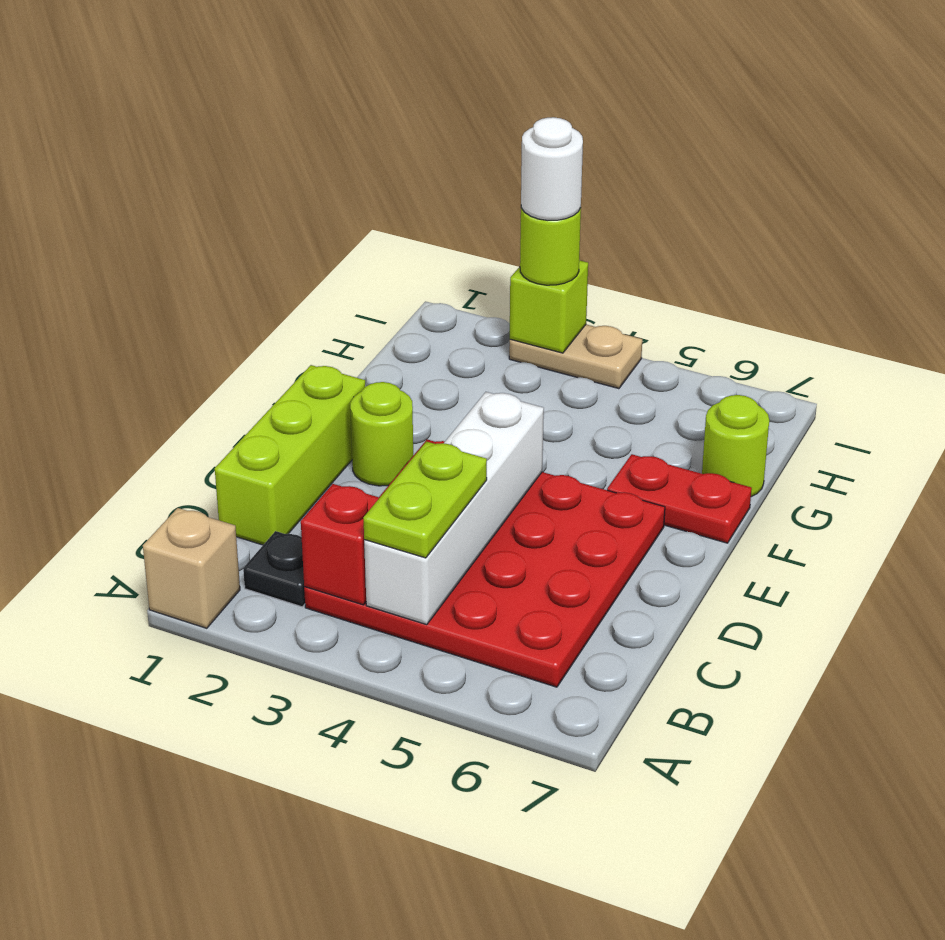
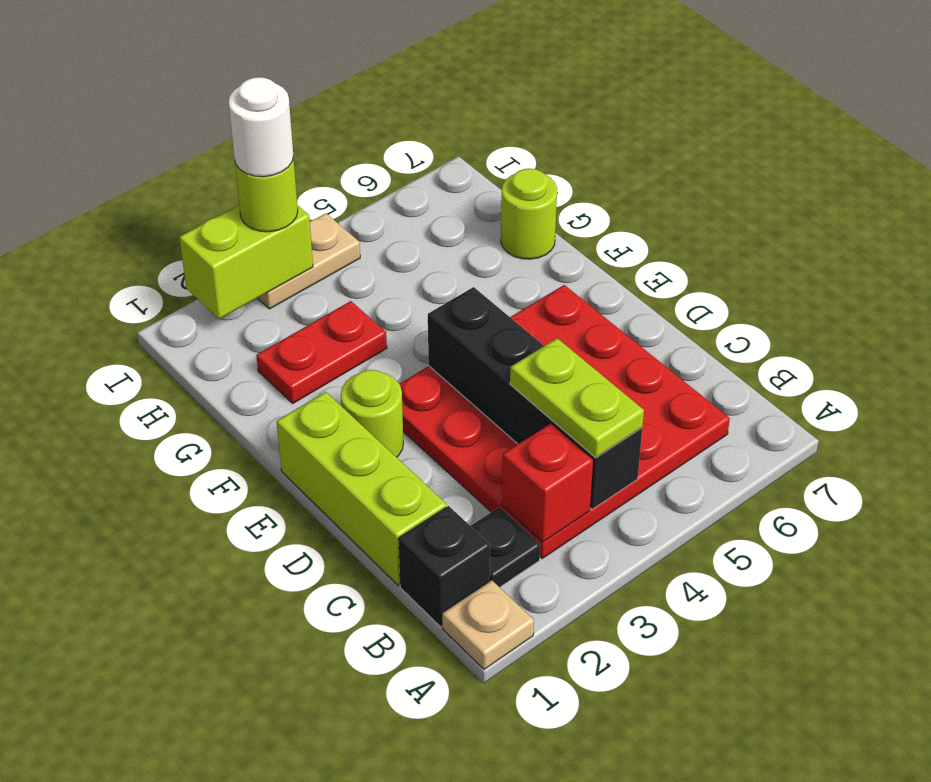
tan brick A1 level 1 -> tan plate A1 level 1
none -> black brick B1 level 1
white brick B4:E4 level 2 -> black brick B4:E4 level 2
red plate F6:F7 level 1 -> red plate G2:G3 level 1
lime brick I3 level 2 -> lime brick I2:I3 level 2

